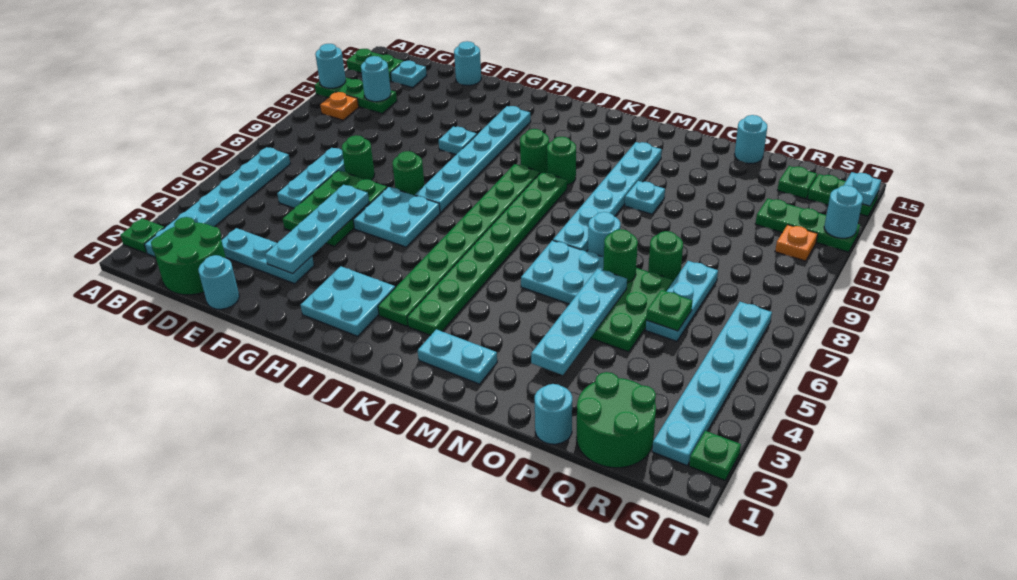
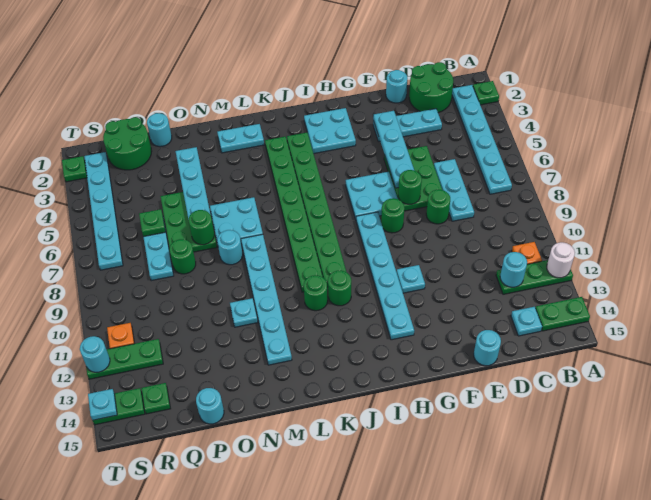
cyan round brick A12 level 2 -> white round brick A12 level 2
none -> green round brick F7 level 2

